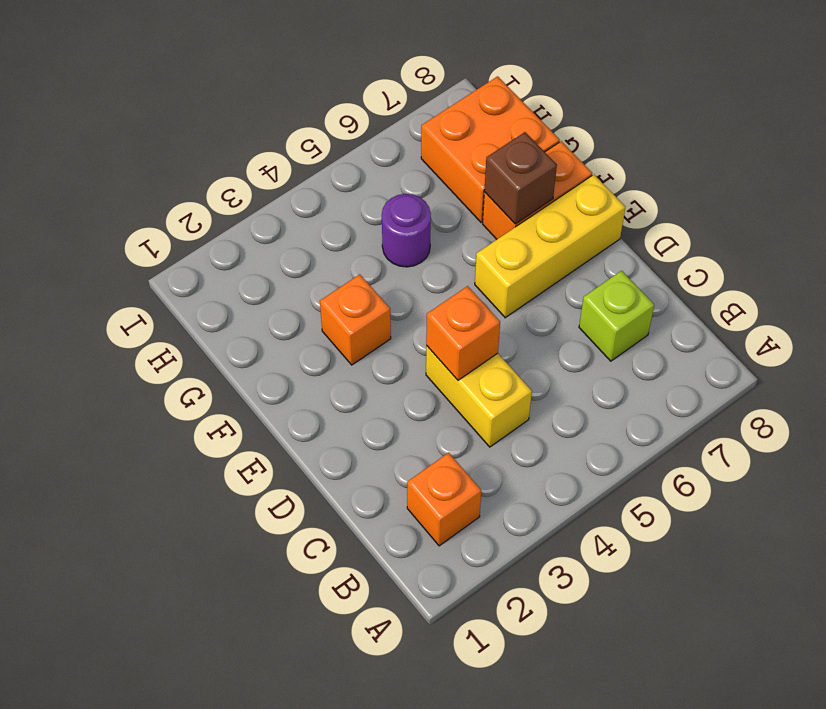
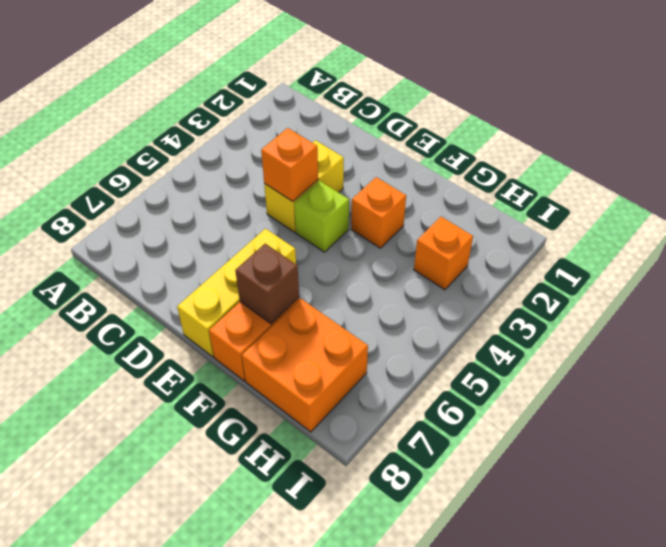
orange brick B2 level 1 -> orange brick H3 level 1
yellow brick C4:D4 level 1 -> yellow brick D3:D4 level 1
lime brick C7 level 1 -> lime brick E4 level 1
purple round brick G5 level 1 -> none

